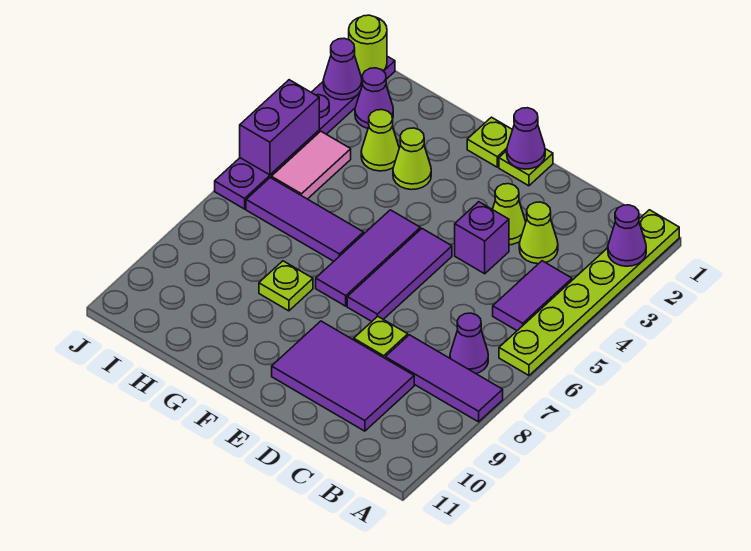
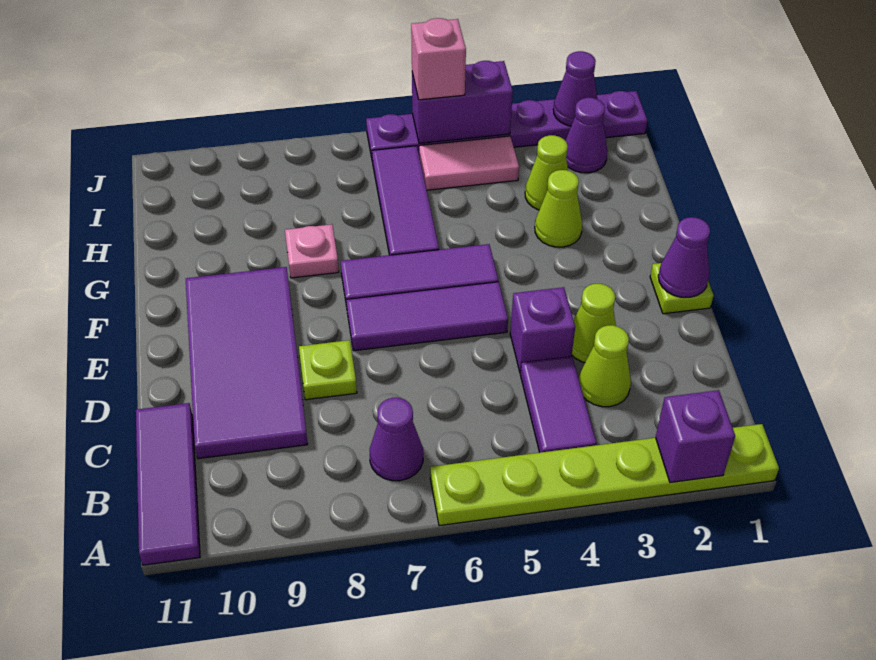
purple cone A2 level 2 -> purple brick A2 level 2
purple tile A8:C8 level 1 -> purple tile A11:C11 level 1
purple tile B4:B5 level 1 -> purple tile B4:C4 level 1
purple tile C9:E10 level 1 -> purple tile C9:F10 level 1
lime plate F1 level 1 -> none
lime plate G8 level 1 -> pink plate G8 level 1
lime round brick J1 level 2 -> none
none -> pink brick J5 level 3

